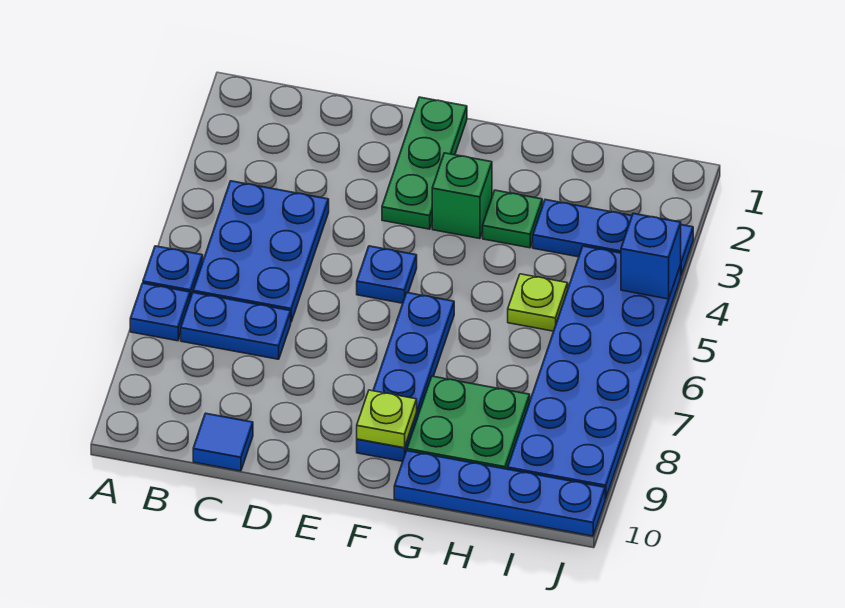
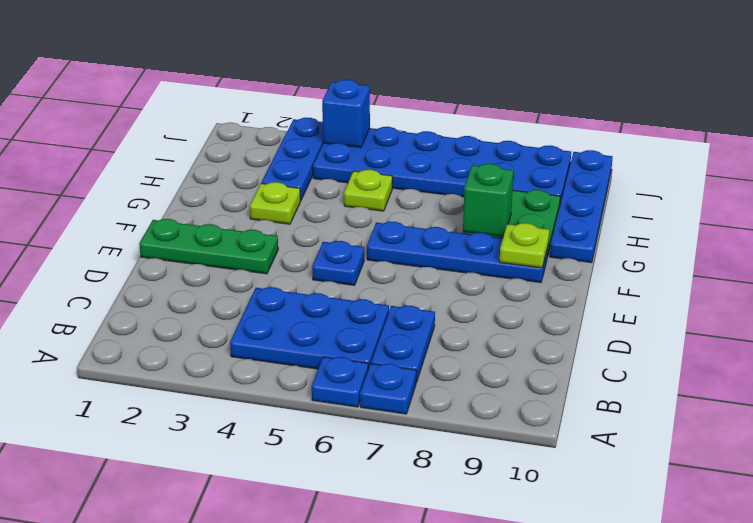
blue tile C10 level 1 -> none
green brick F3 level 1 -> green brick G8 level 2
green plate G3 level 1 -> lime plate G3 level 1

